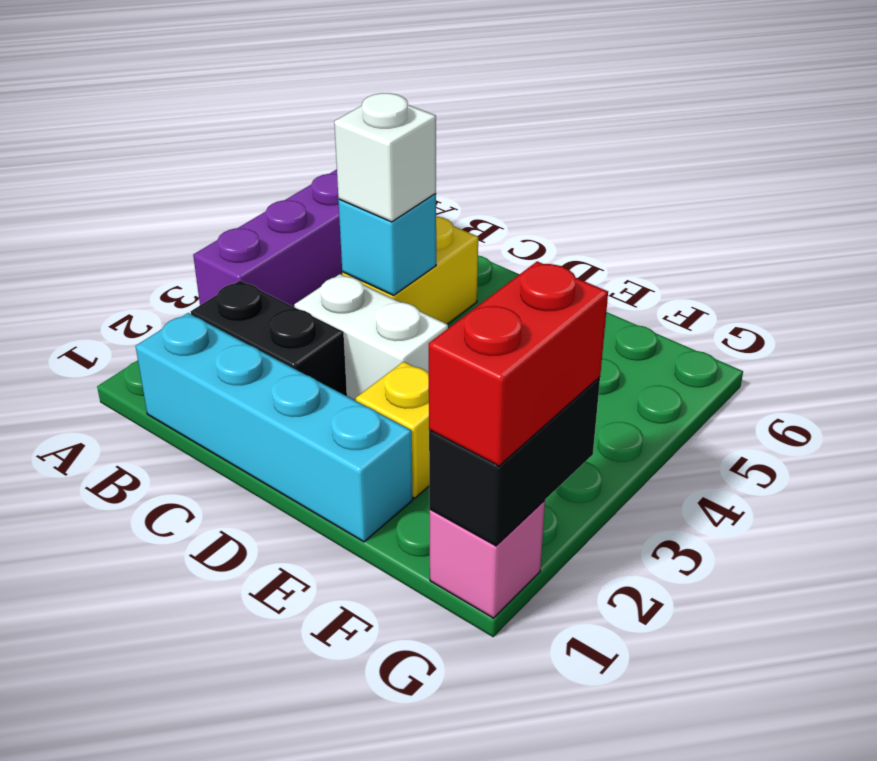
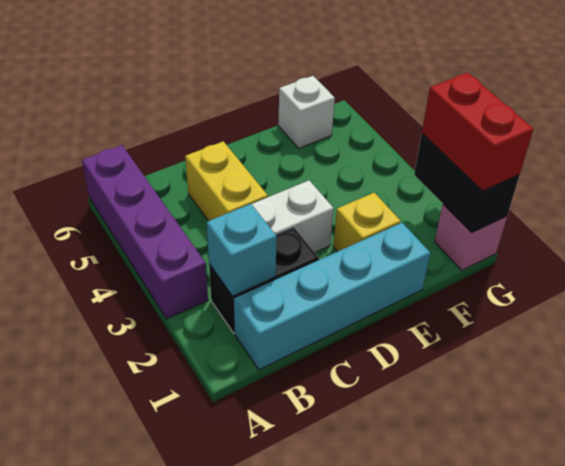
cyan brick C4 level 2 -> cyan brick B2 level 2
white brick C4 level 3 -> white brick F6 level 1

